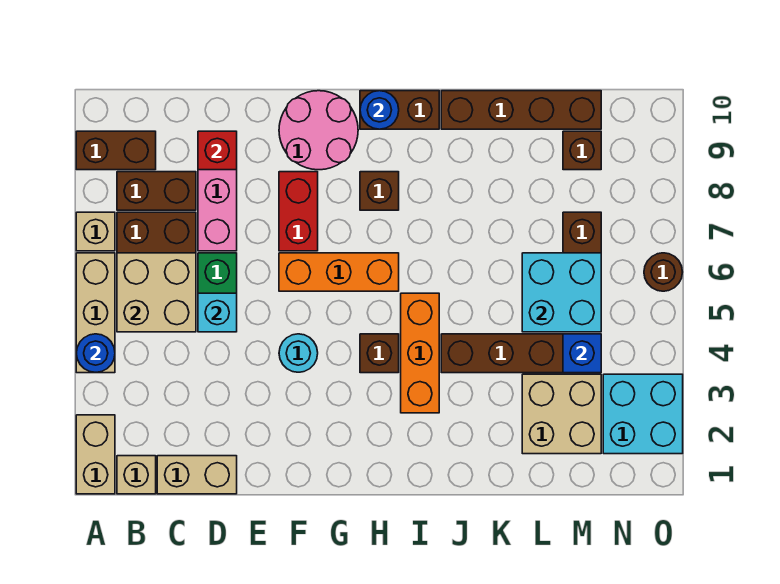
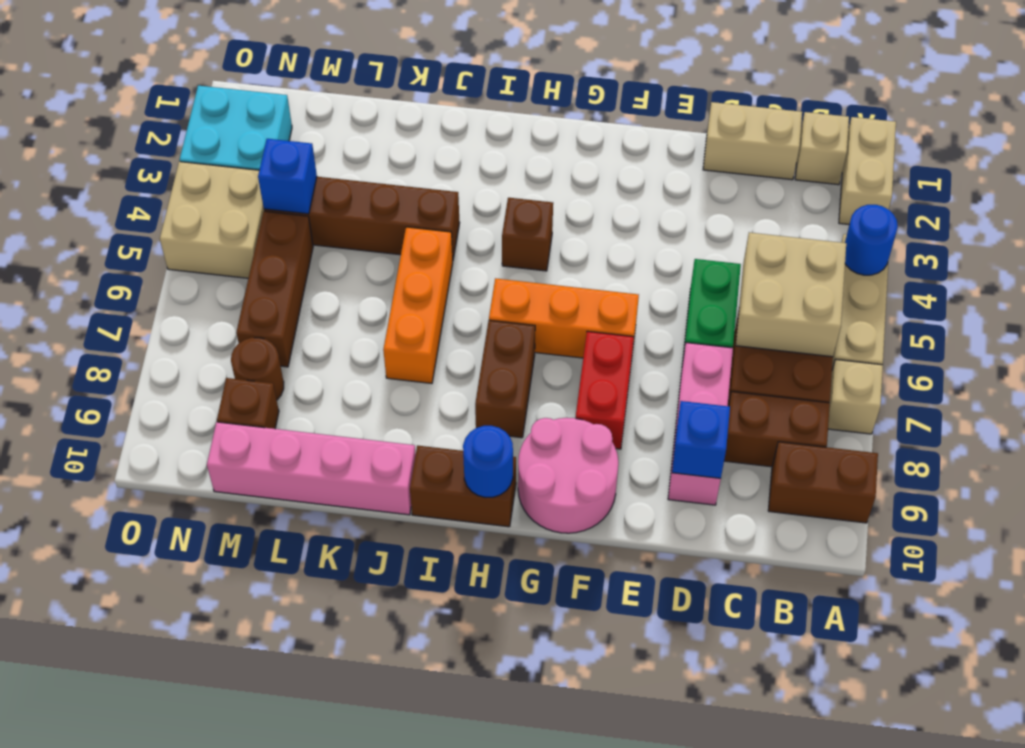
cyan brick D5 level 2 -> none
red brick D9 level 2 -> blue brick D9 level 2
cyan round brick F4 level 1 -> none
brown brick H8 level 1 -> brown brick H7:H8 level 1
orange brick I3:I5 level 1 -> orange brick J5:J7 level 1
brown brick J10:M10 level 1 -> pink brick J10:M10 level 1
tan brick L2:M3 level 1 -> tan brick N4:O5 level 1
cyan brick L5:M6 level 2 -> none
brown round brick O6 level 1 -> brown round brick M8 level 1

